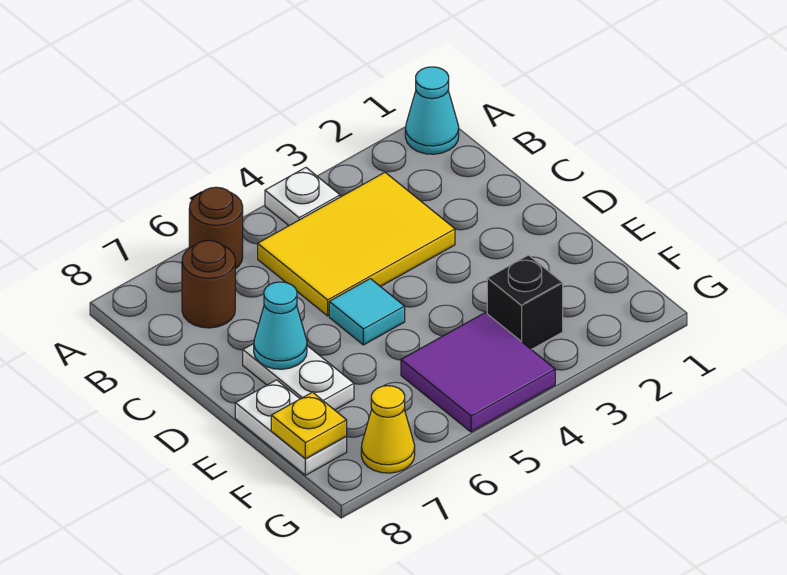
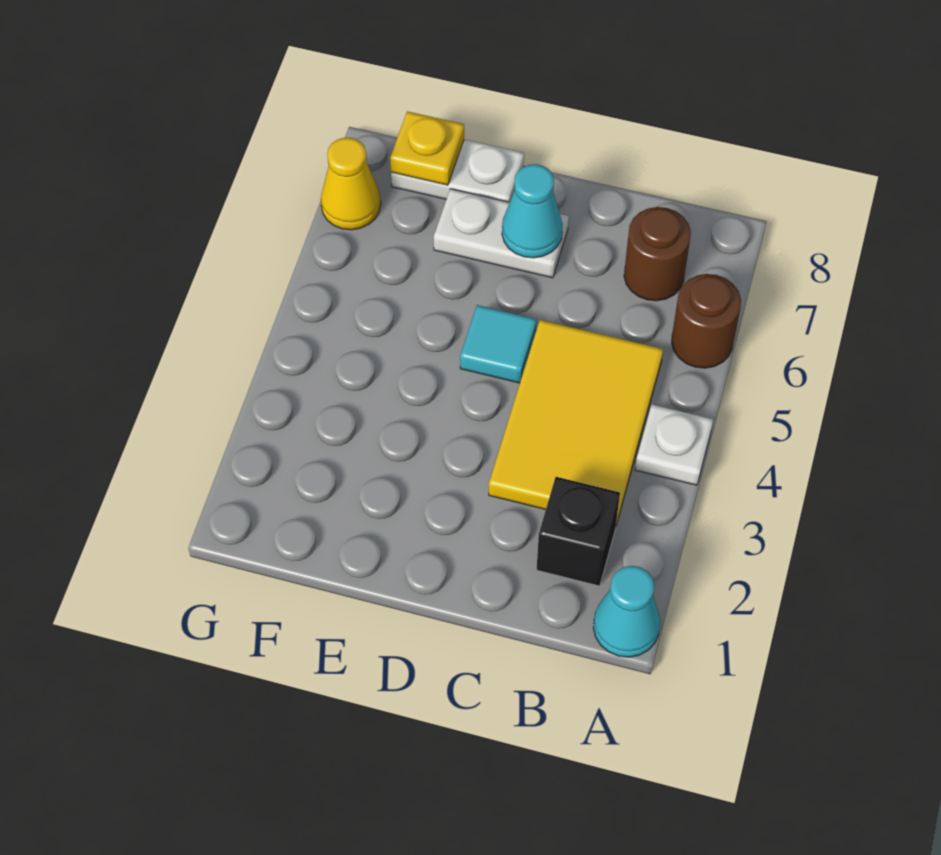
black brick F3 level 1 -> black brick B2 level 1
purple tile F4:G5 level 1 -> none

